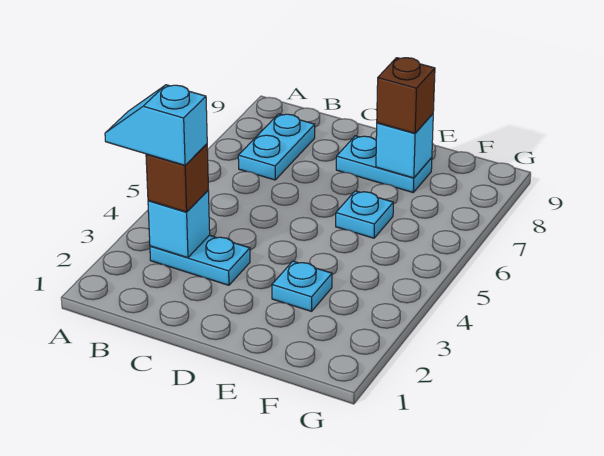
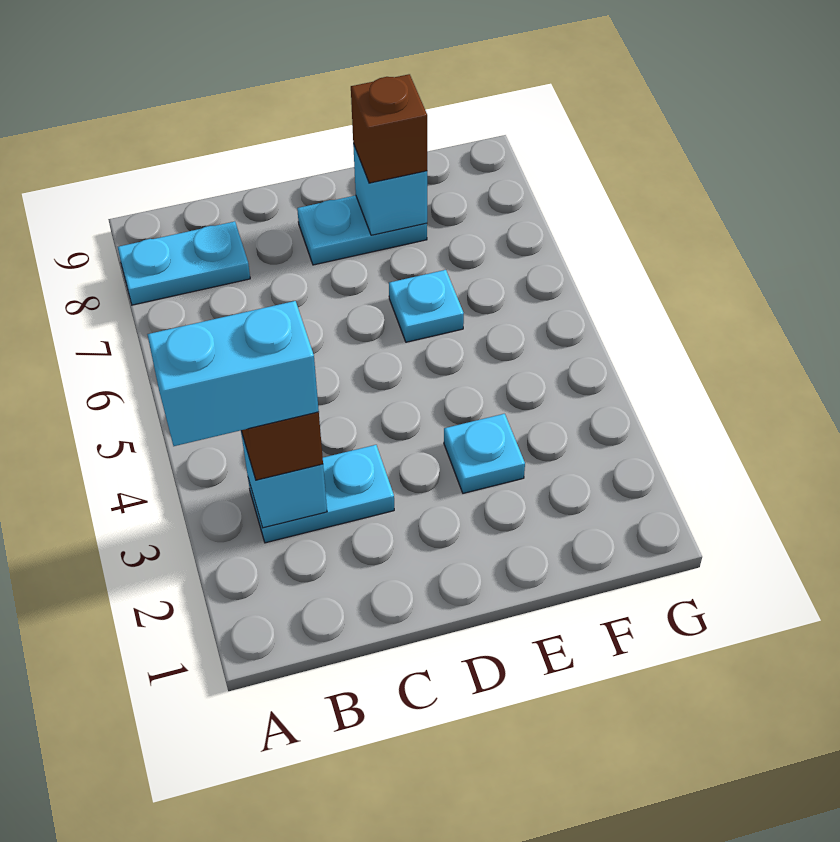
cyan slope A3:B3 level 4 top B -> cyan brick A3:B3 level 4
cyan plate B7:B8 level 1 -> cyan plate A8:B8 level 1

